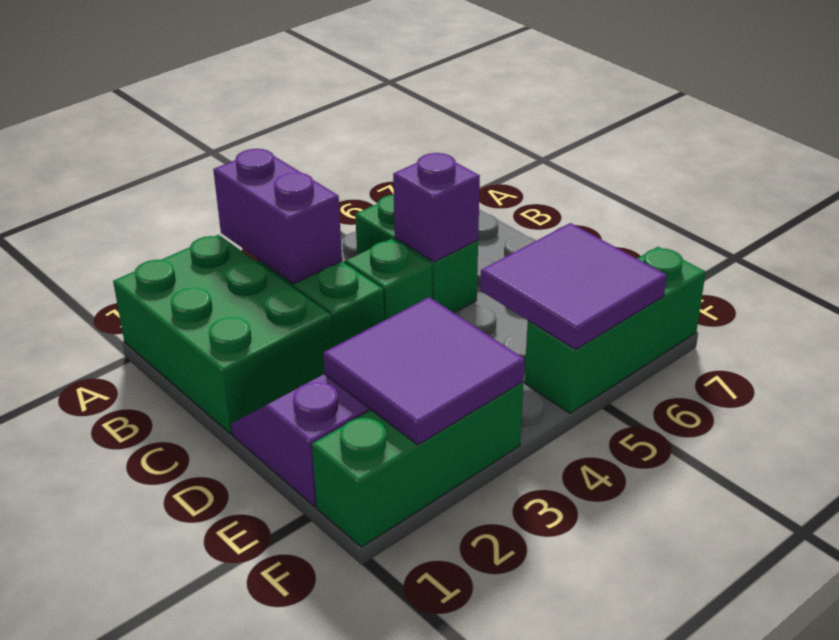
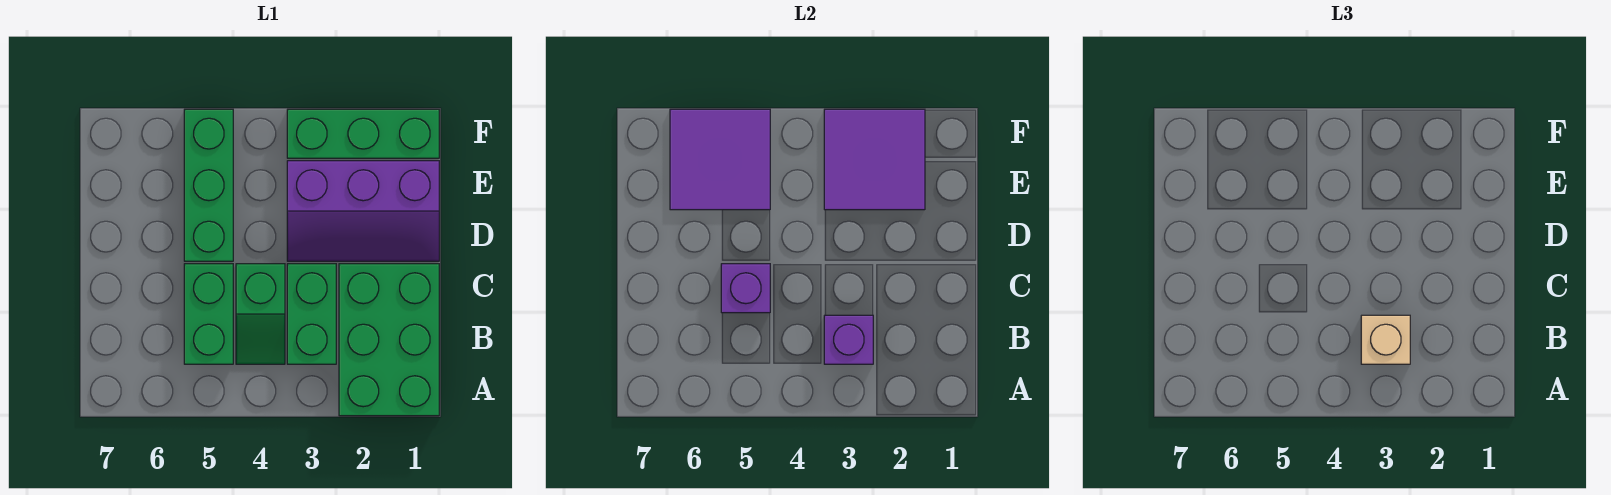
purple brick A3:B3 level 2 -> purple brick B3 level 2
none -> tan brick B3 level 3
green brick F5:F7 level 1 -> green brick D5:F5 level 1

